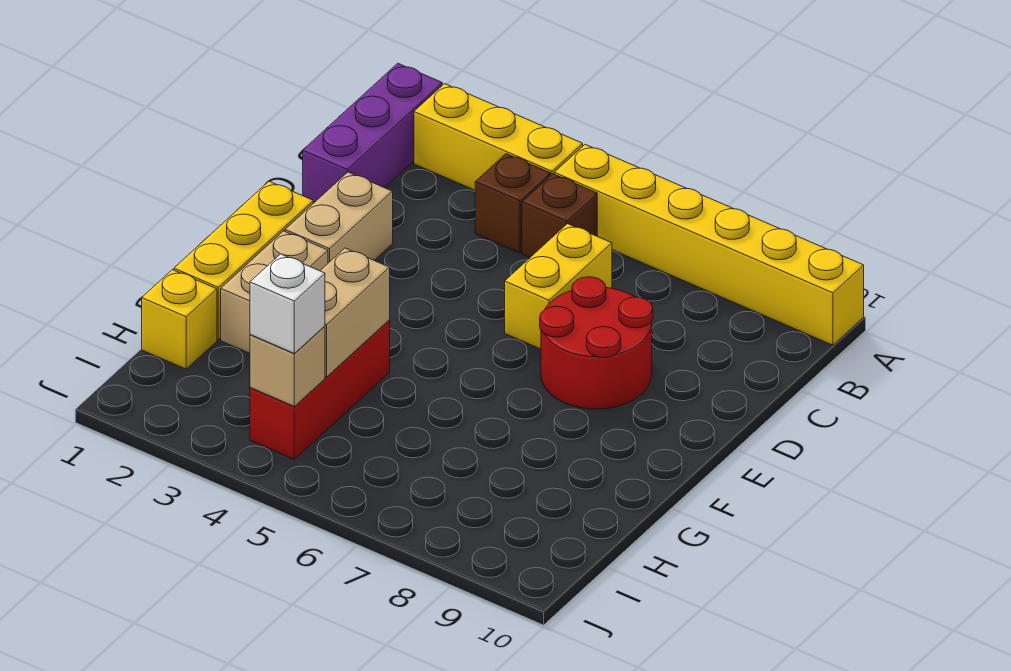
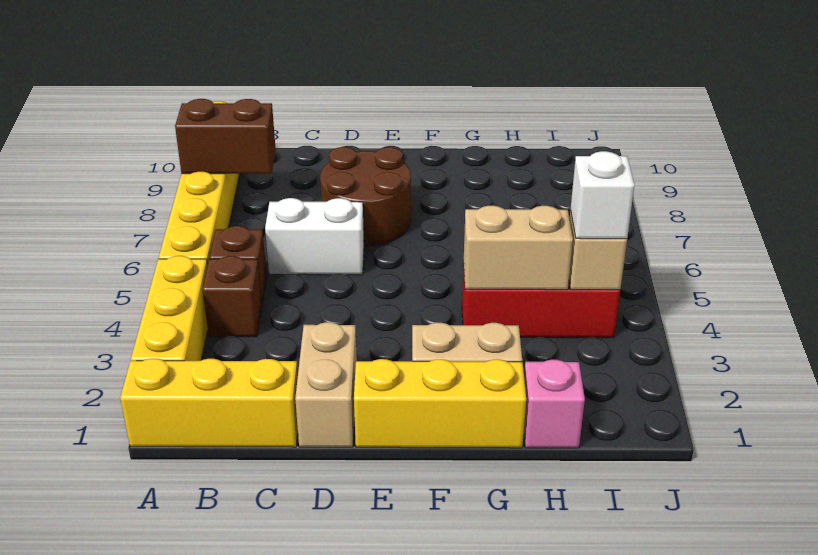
purple brick A1:C1 level 1 -> yellow brick A1:C1 level 1
none -> brown brick A8:B8 level 2
yellow brick C6:D6 level 1 -> white brick C6:D6 level 1
tan brick D2:E2 level 1 -> tan brick D1:D2 level 1
red round brick D7:E8 level 1 -> brown round brick D7:E8 level 1
yellow brick H1 level 1 -> pink brick H1 level 1

